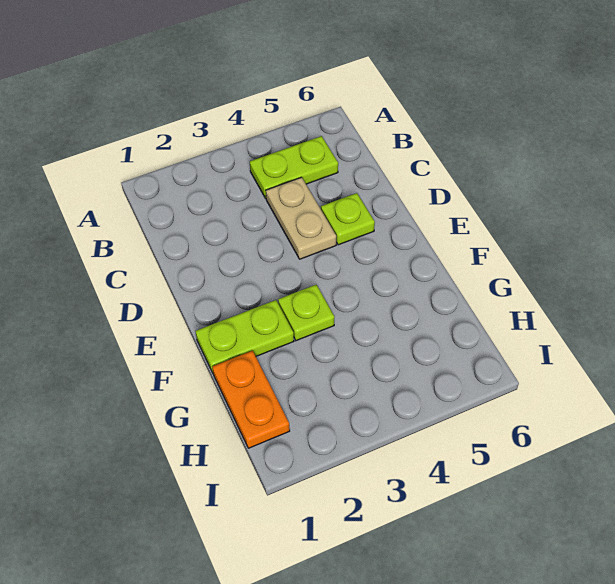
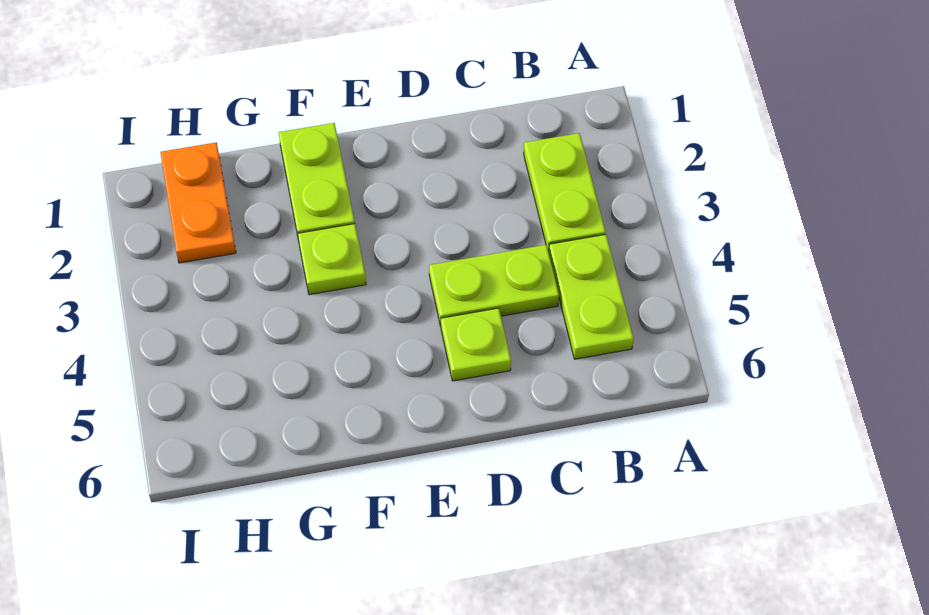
none -> lime plate B2:B3 level 1
tan plate C4:D4 level 1 -> lime plate C4:D4 level 1
orange plate G1:H1 level 1 -> orange plate H1:H2 level 1

